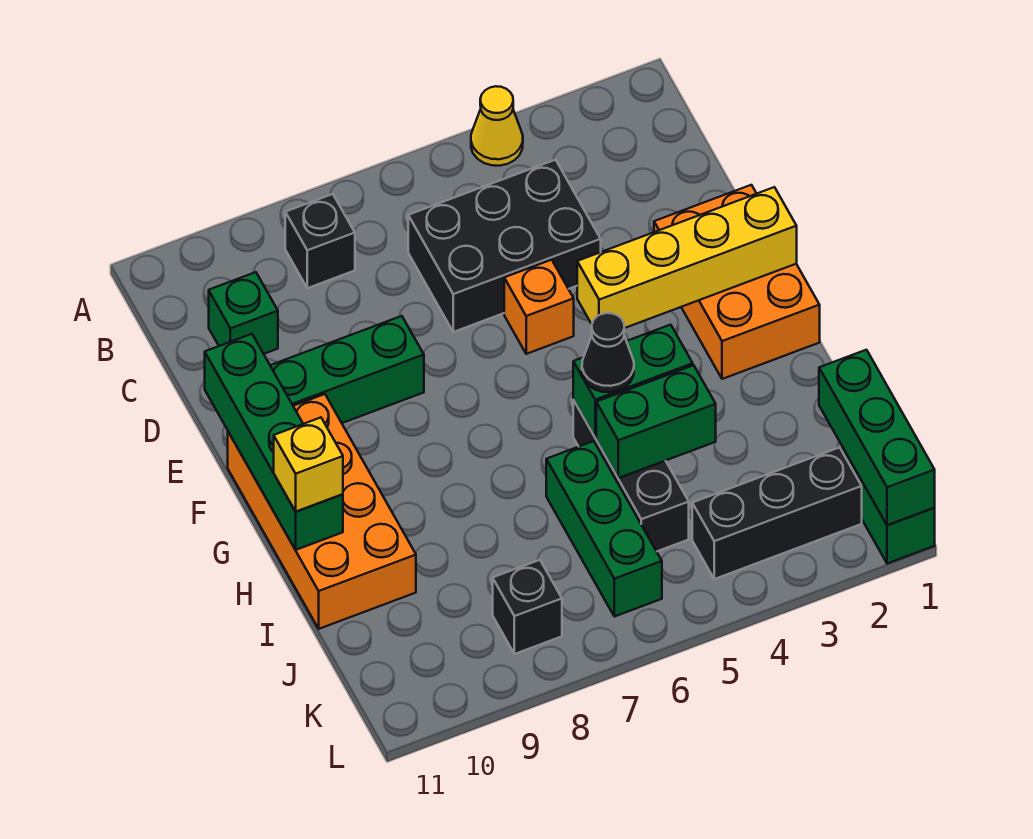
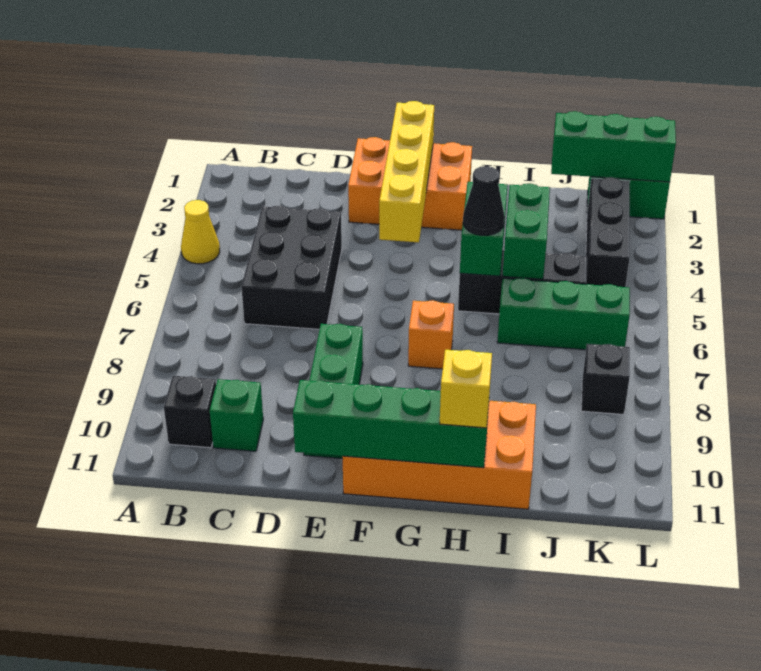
black brick B8 level 1 -> black brick B10 level 1
orange brick E5 level 1 -> orange brick G7 level 1

